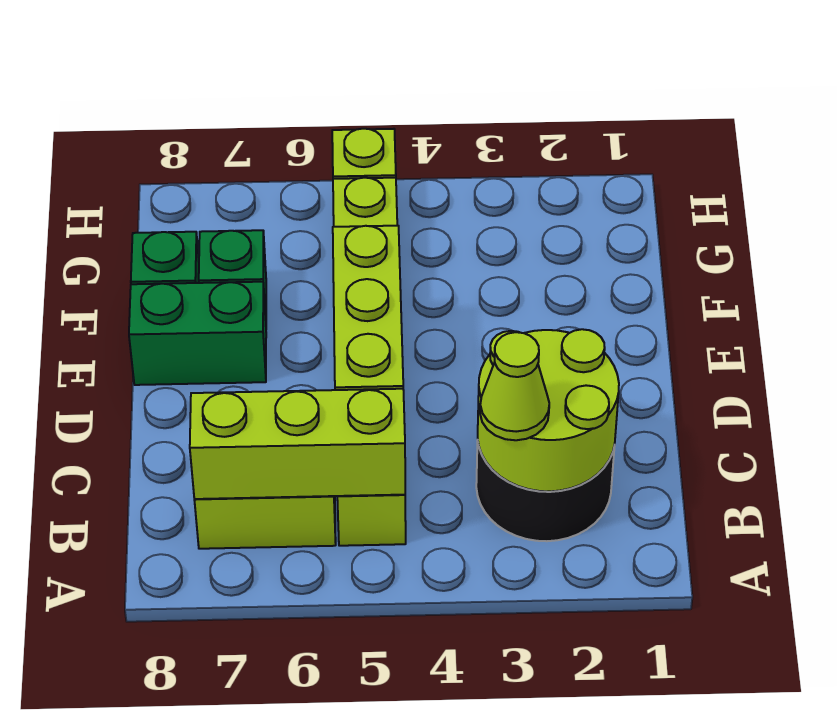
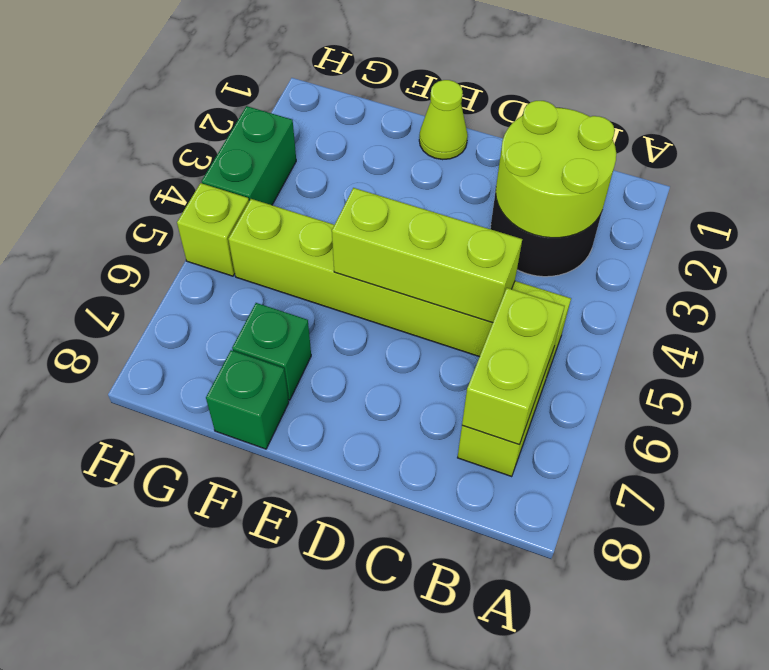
lime cone B3 level 3 -> lime cone E1 level 1
lime brick B5:B7 level 2 -> lime brick B6:B7 level 2
green brick E7:E8 level 1 -> green brick H3:H4 level 1

